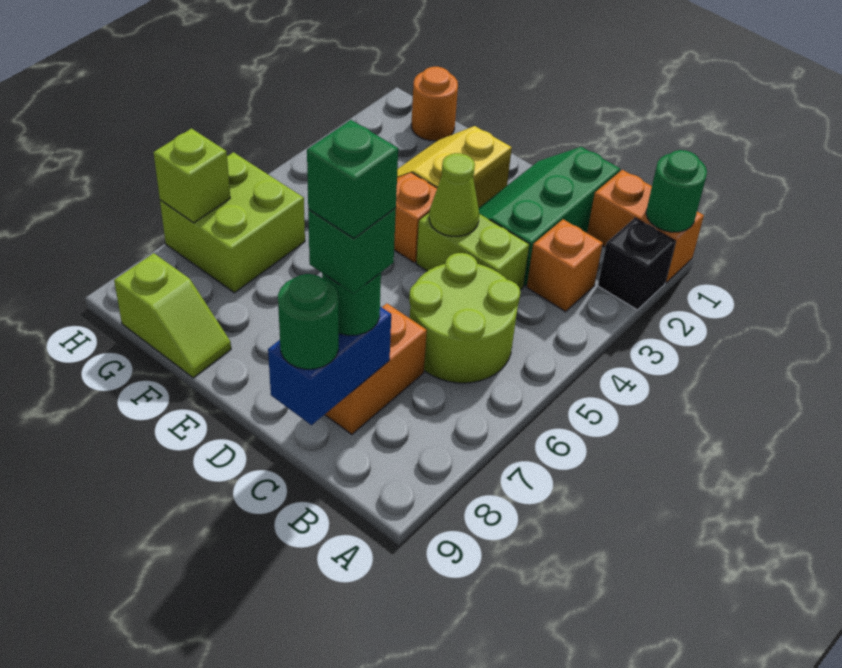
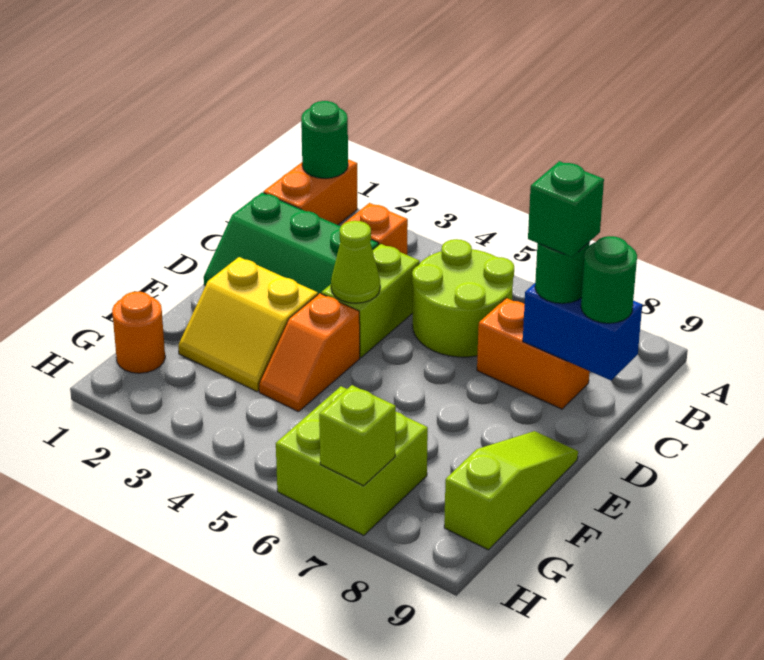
black brick A2 level 1 -> none
green brick C8 level 5 -> none
lime slope F9:G9 level 1 top G -> lime slope E9:G9 level 1 top G

